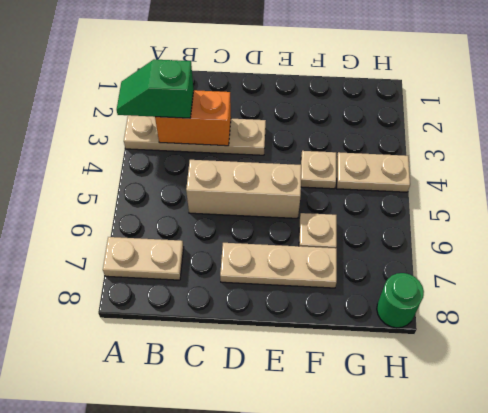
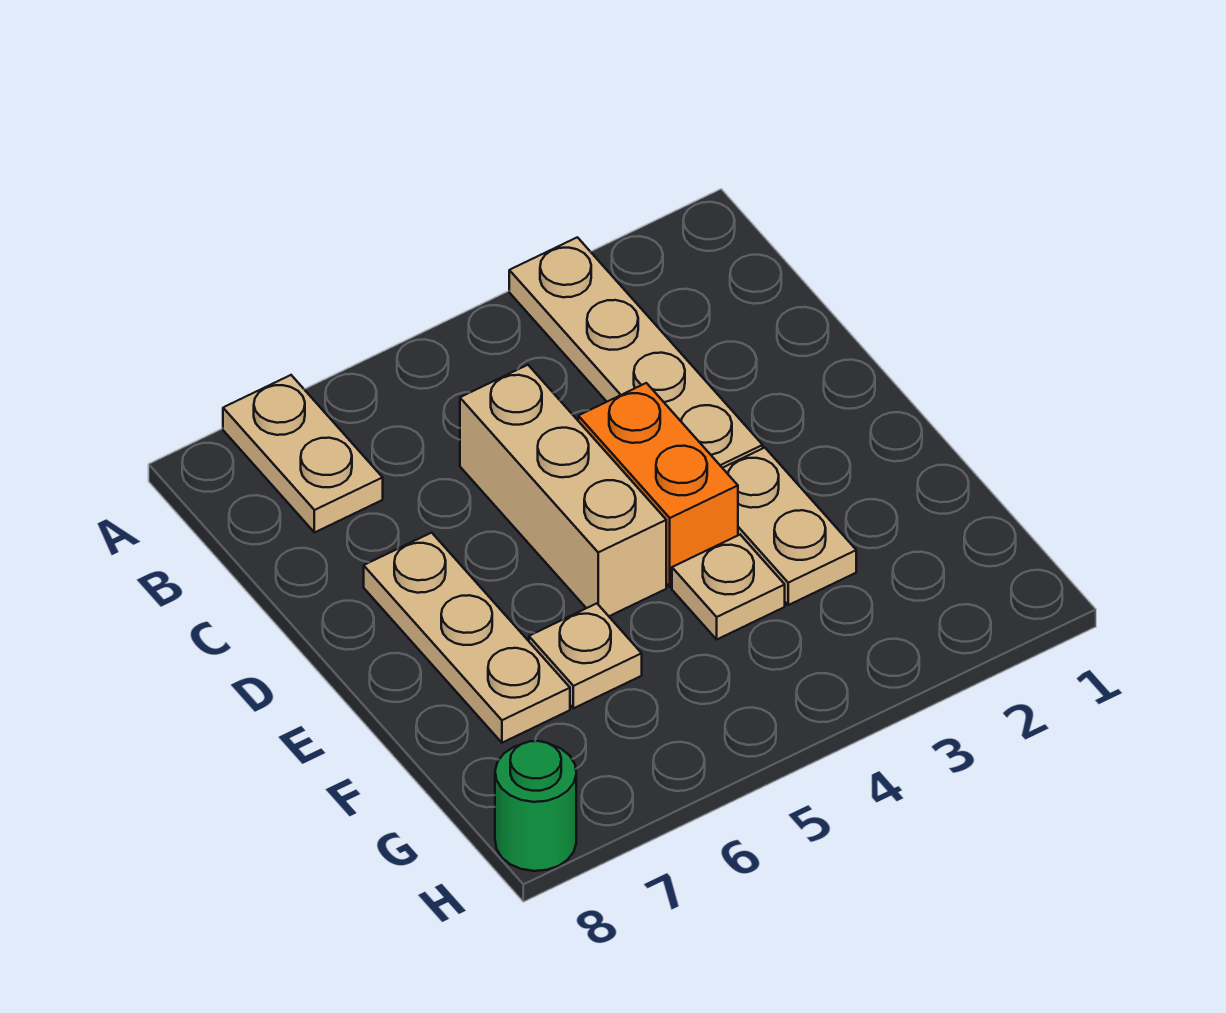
green slope A3:B3 level 3 top B -> none
orange brick B3:C3 level 2 -> orange brick D4:E4 level 1
tan plate G4:H4 level 1 -> tan plate E3:F3 level 1

